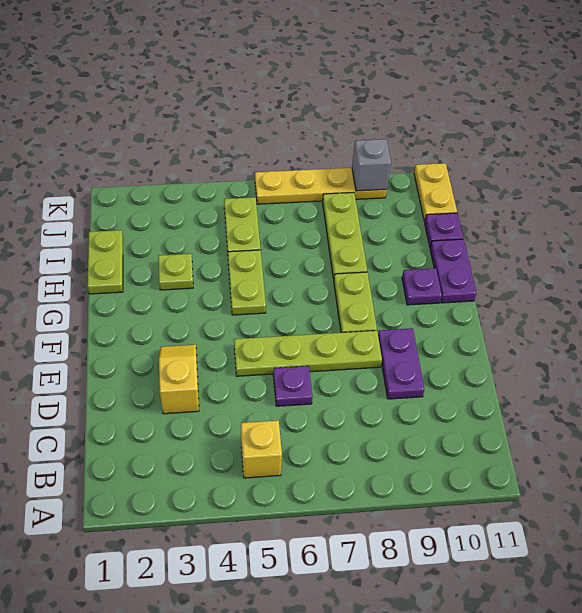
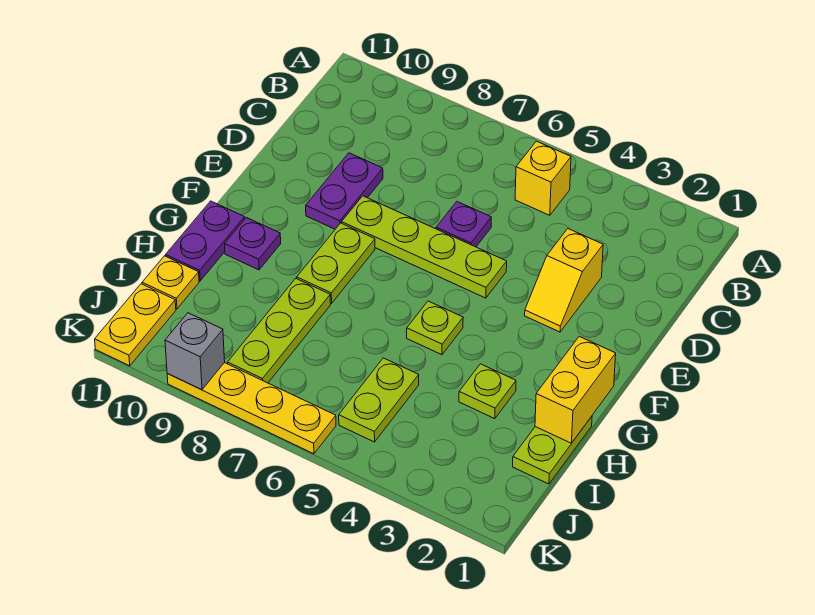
none -> yellow brick G1:H1 level 2
lime plate G5:H5 level 1 -> lime plate G5 level 1
purple plate I11 level 1 -> yellow plate I11 level 1

